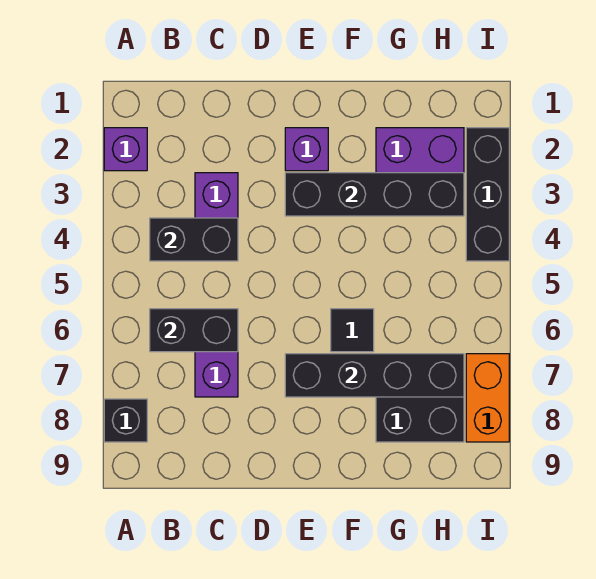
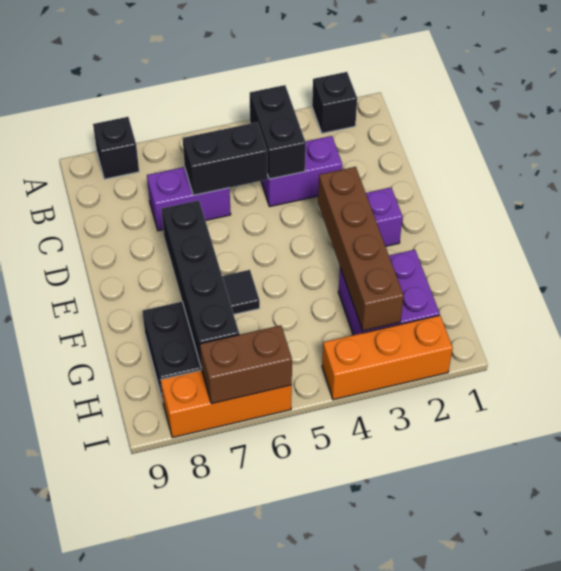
purple brick A2 level 1 -> black brick A2 level 1
black brick B6:C6 level 2 -> black brick C5:C6 level 2
black brick E3:H3 level 2 -> brown brick E3:H3 level 2
black brick I2:I4 level 1 -> orange brick I2:I4 level 1
none -> brown brick I6:I7 level 2
orange brick I7:I8 level 1 -> orange brick I6:I8 level 1

